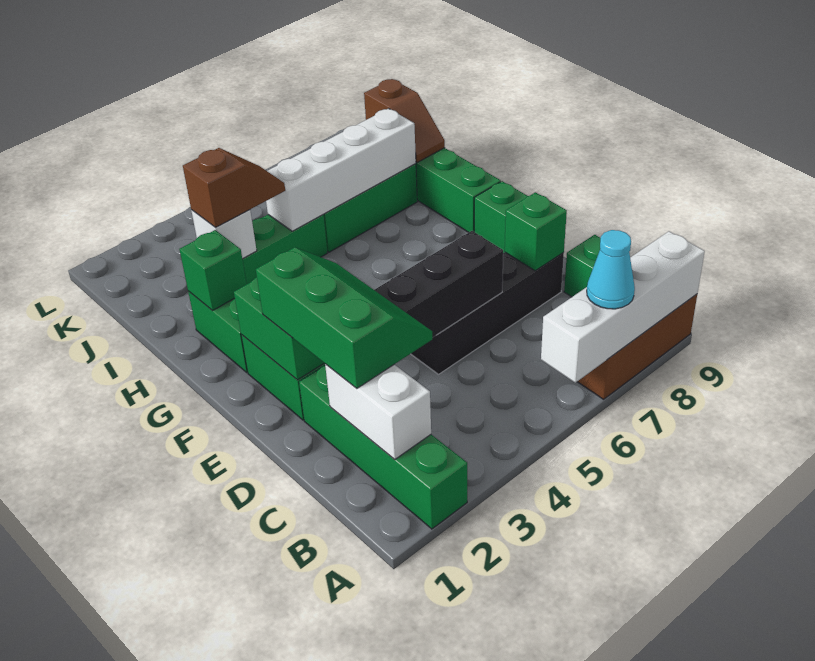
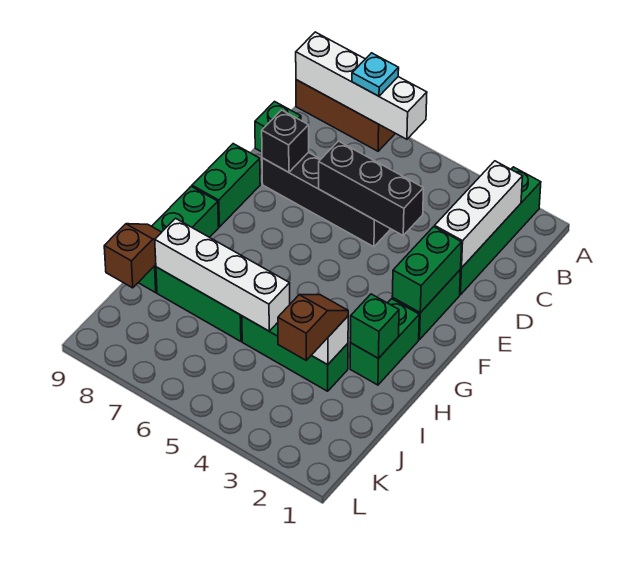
cyan cone A7 level 3 -> cyan plate A7 level 3
white brick B2:C2 level 2 -> white brick B2:D2 level 2
green slope C2:E3 level 3 top 2 -> none
green brick D8 level 2 -> black brick D8 level 2
brown slope I3:I4 level 3 top 3 -> brown slope I3:J3 level 3 top J

